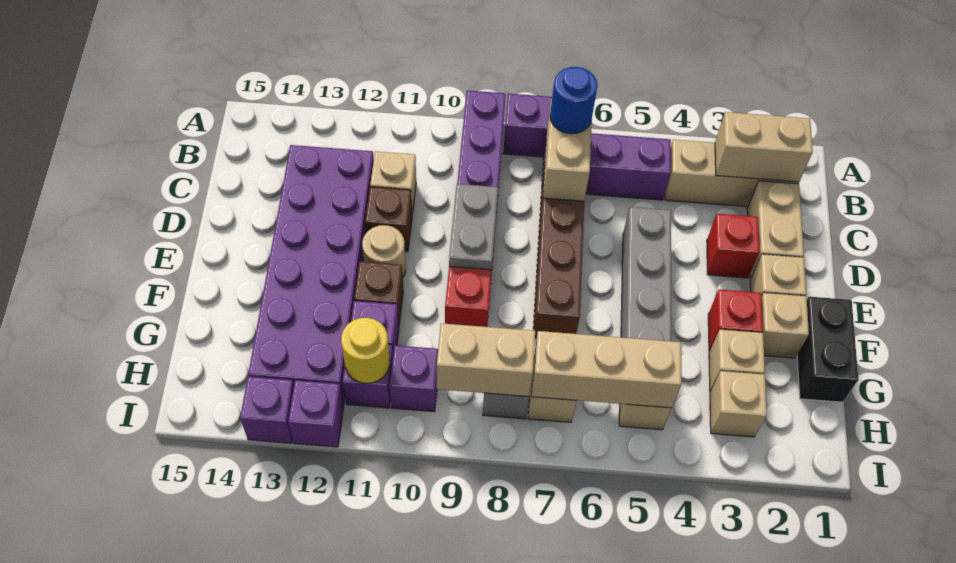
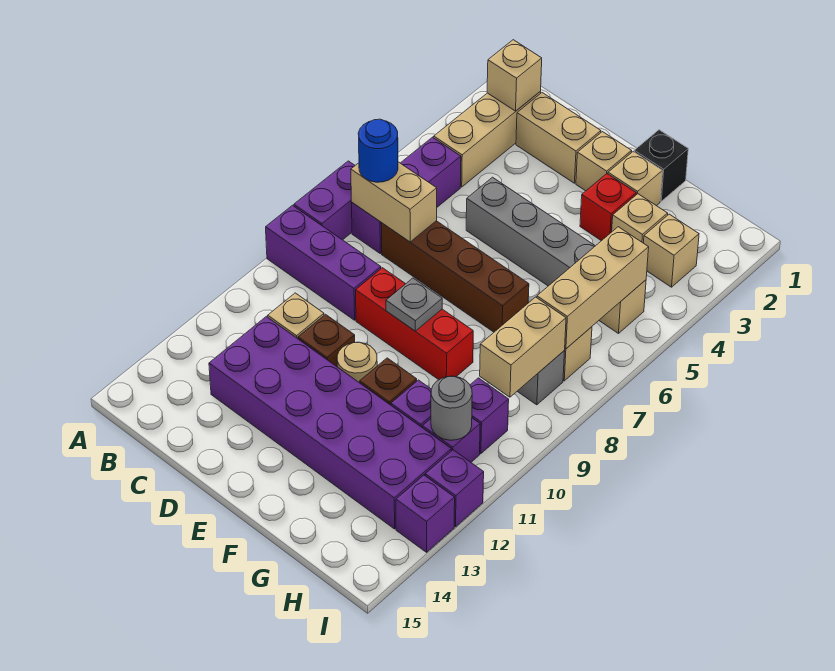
tan brick B2:B3 level 2 -> tan brick B2 level 2
red brick D3 level 1 -> none
grey plate D9:E9 level 2 -> grey plate E9 level 2
black brick F1:G1 level 1 -> black brick F1 level 1
yellow round brick H11 level 2 -> grey round brick H11 level 2

